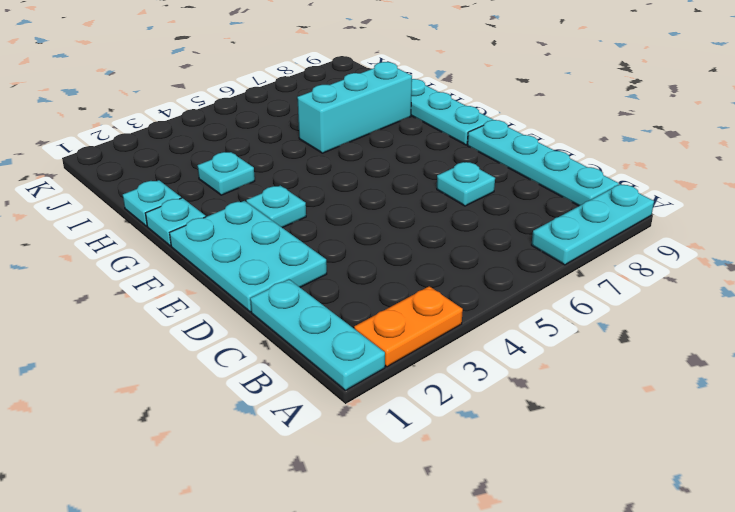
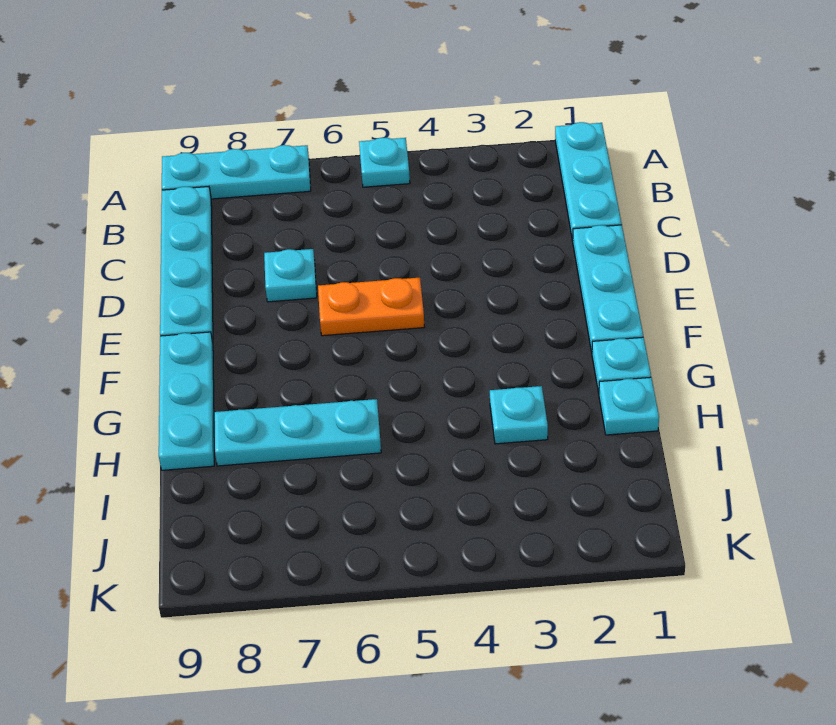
orange plate A2:A3 level 1 -> orange plate E5:E6 level 1
cyan plate D1:F2 level 1 -> cyan plate D1:F1 level 1
cyan plate F3 level 1 -> cyan plate A5 level 1
cyan brick H6:H8 level 1 -> cyan plate H6:H8 level 1

